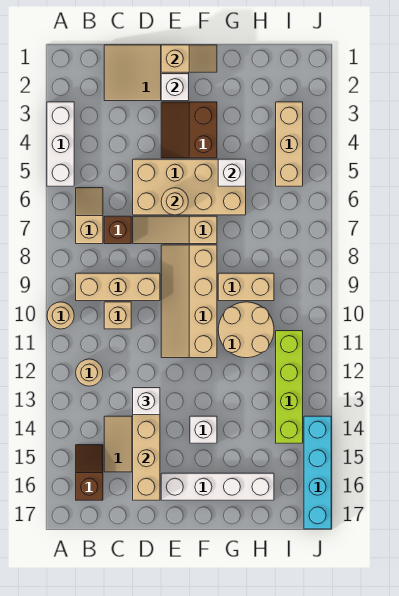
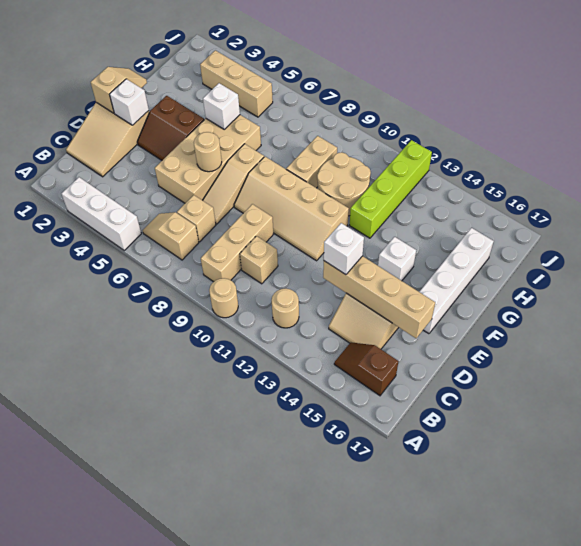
brown brick C7 level 1 -> tan brick C7 level 1
lime brick I11:I14 level 1 -> lime brick G12:J12 level 1
cyan brick J14:J17 level 1 -> none

